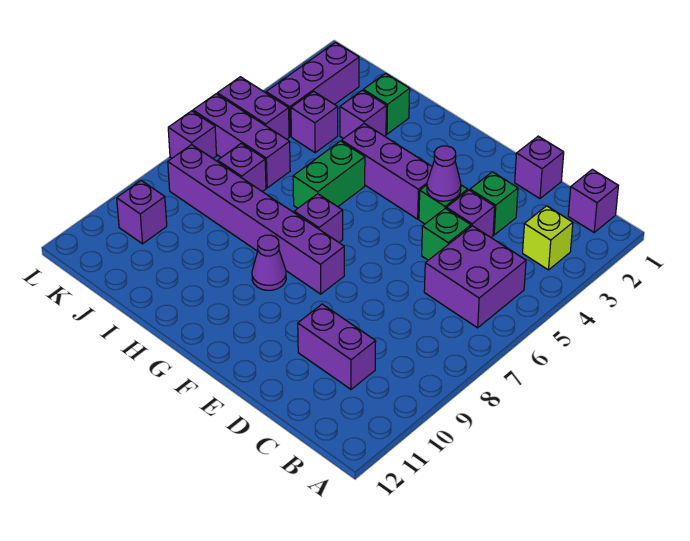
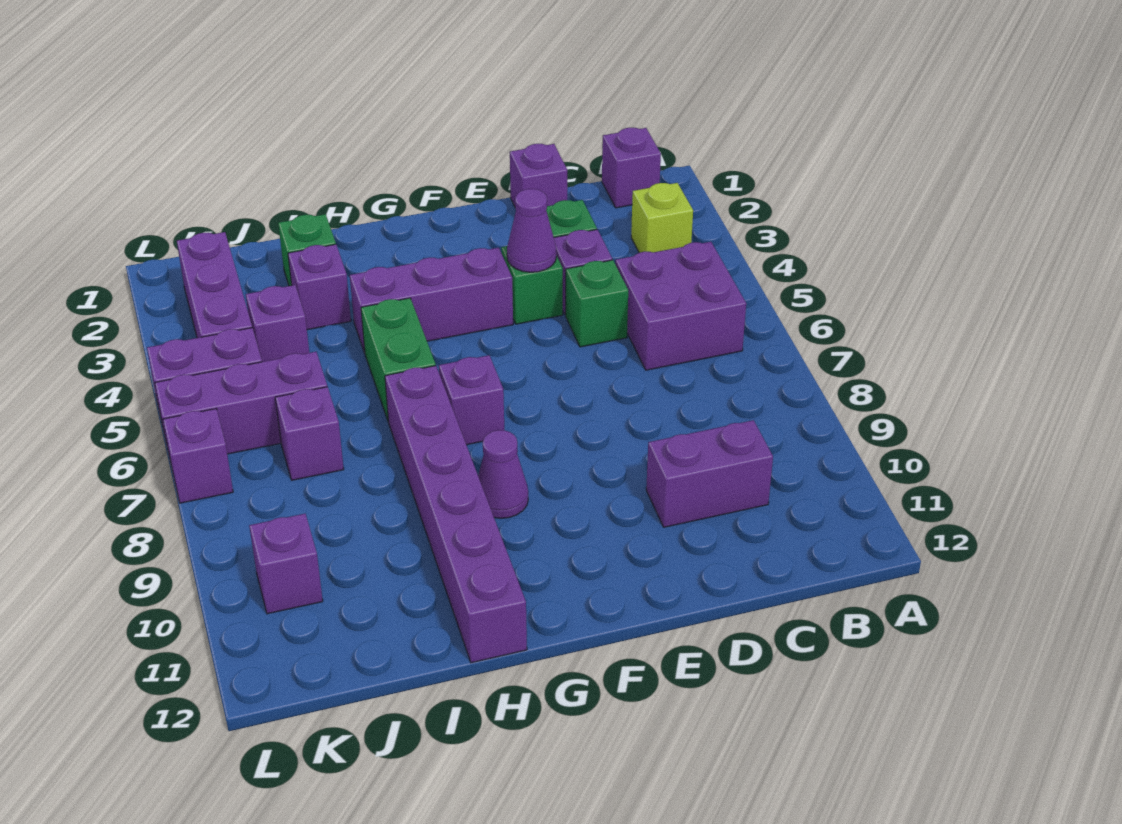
purple brick F8:K8 level 1 -> purple brick H7:H12 level 1

